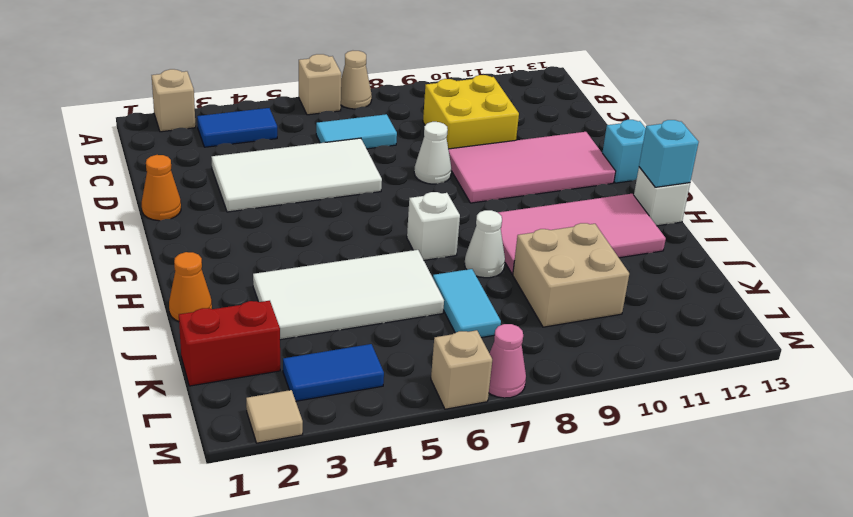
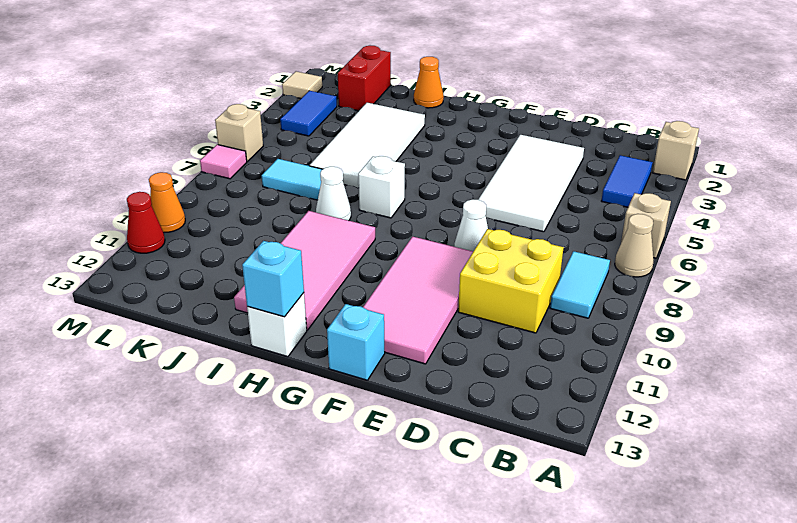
cyan tile C6:C7 level 1 -> cyan tile B8:B9 level 1
orange cone E1 level 1 -> orange cone M10 level 1
tan brick J9:K10 level 1 -> none
pink cone M7 level 1 -> pink tile M7 level 1
none -> red cone M11 level 1

